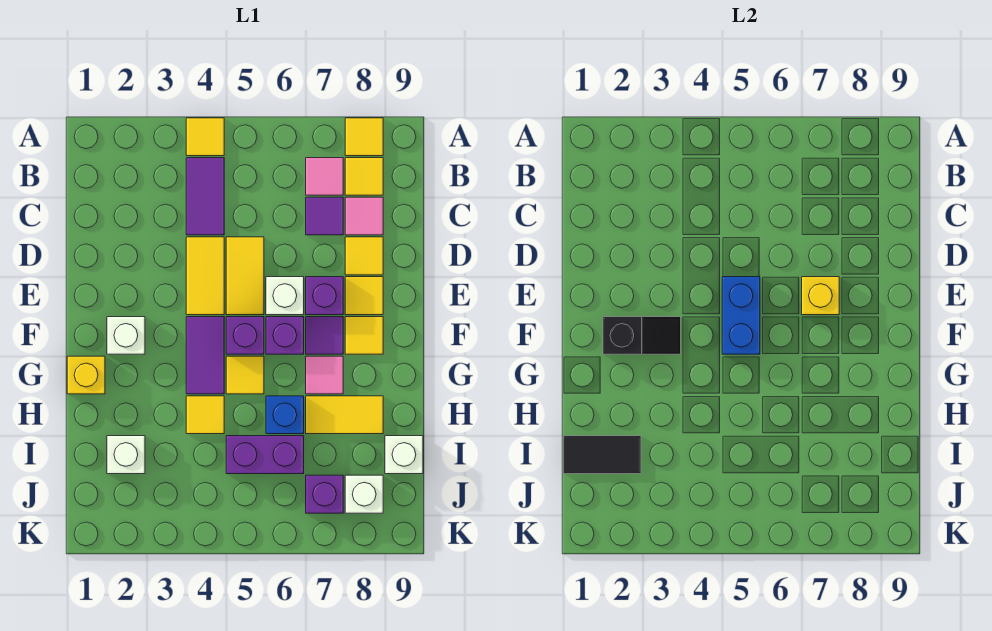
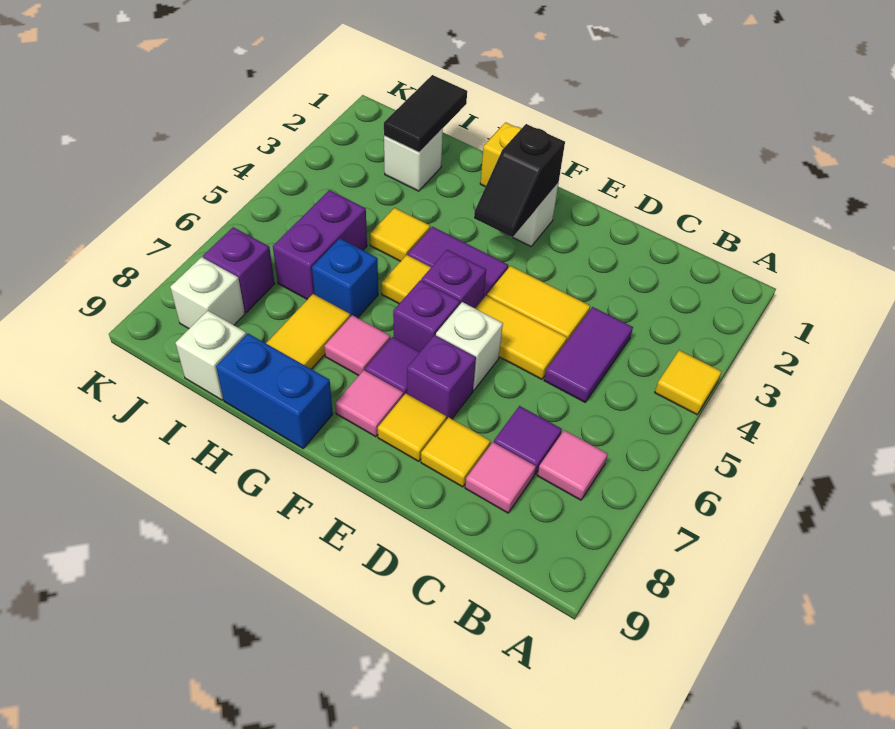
yellow tile A8 level 1 -> none
purple tile B4:C4 level 1 -> purple tile C4:C5 level 1
yellow tile B8 level 1 -> none
blue brick E5:F5 level 2 -> blue brick G9:H9 level 1
yellow brick E7 level 2 -> none
yellow tile F8 level 1 -> pink tile F8 level 1

